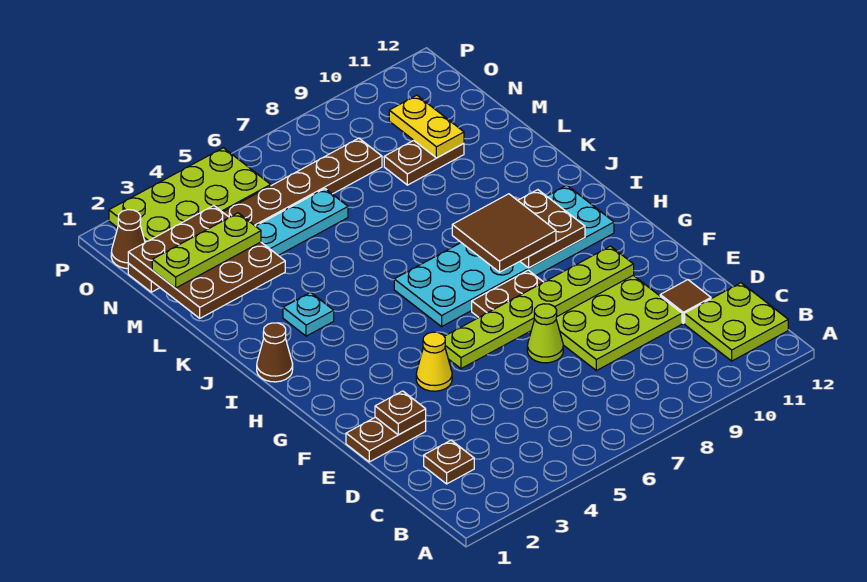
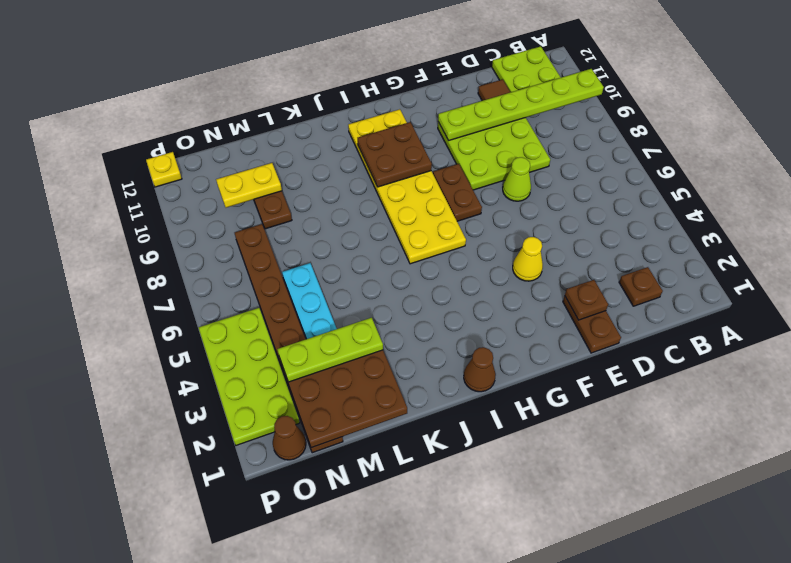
lime plate F5:F10 level 2 -> lime plate A10:F10 level 2
cyan plate H6:I11 level 1 -> yellow plate H6:I11 level 1
brown tile H8:I9 level 3 -> none
cyan plate J3 level 1 -> none
lime plate M1:M3 level 3 -> lime plate L3:N3 level 3
none -> yellow plate P12 level 1

